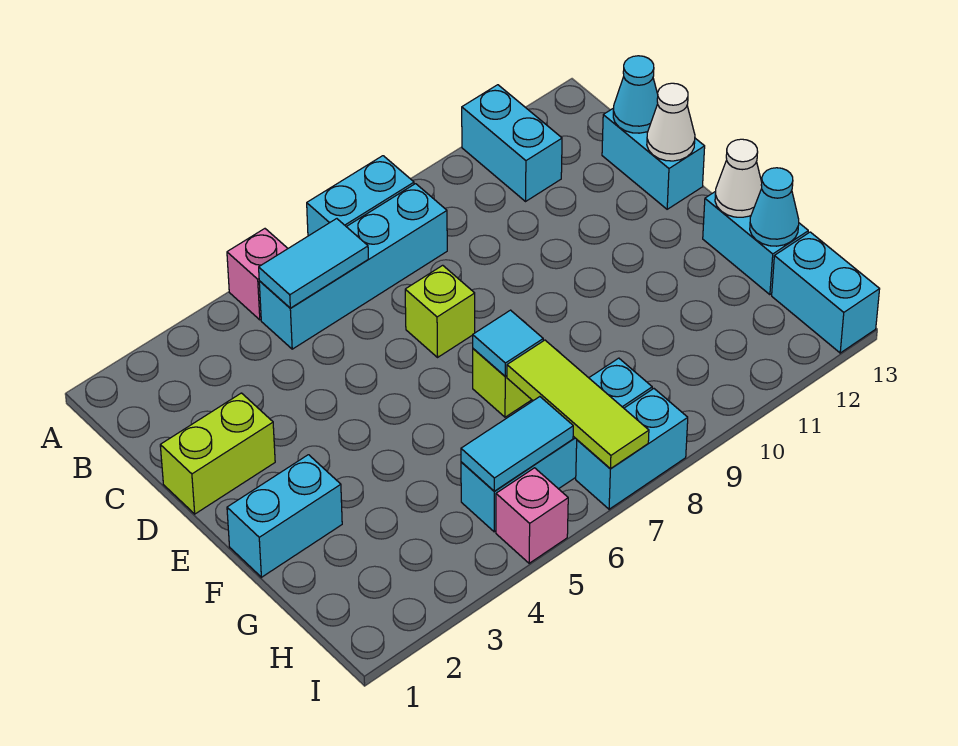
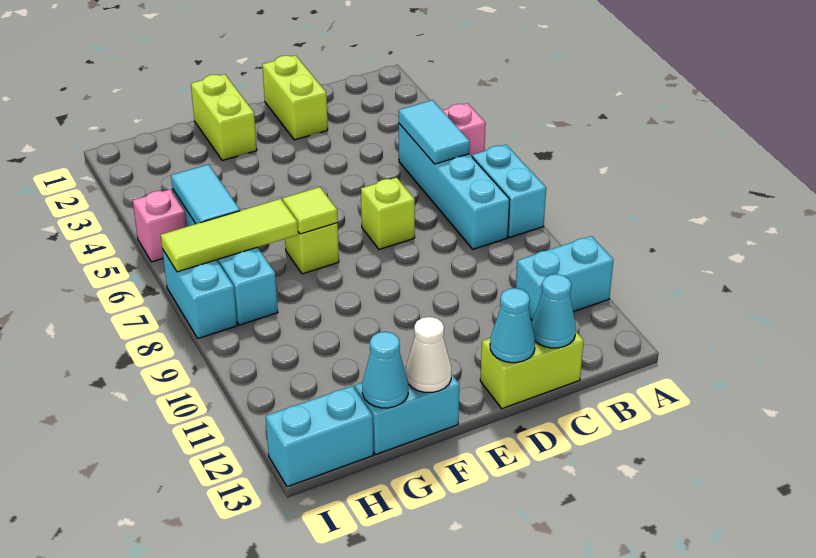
cyan brick C13:D13 level 1 -> lime brick C13:D13 level 1
white cone D13 level 2 -> cyan cone D13 level 2
cyan brick F1:F2 level 1 -> lime brick F1:F2 level 1
cyan tile F7 level 2 -> lime tile F7 level 2

